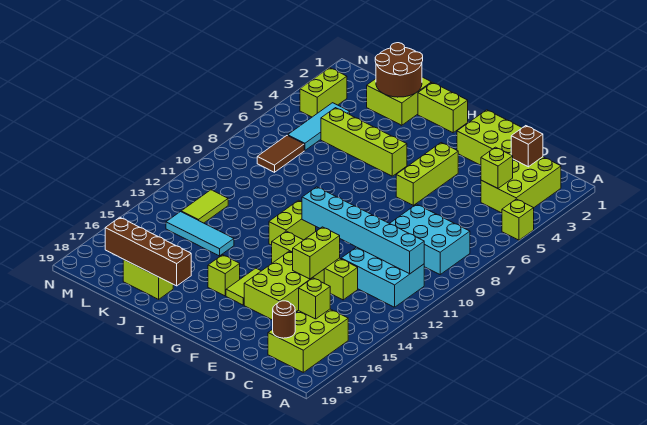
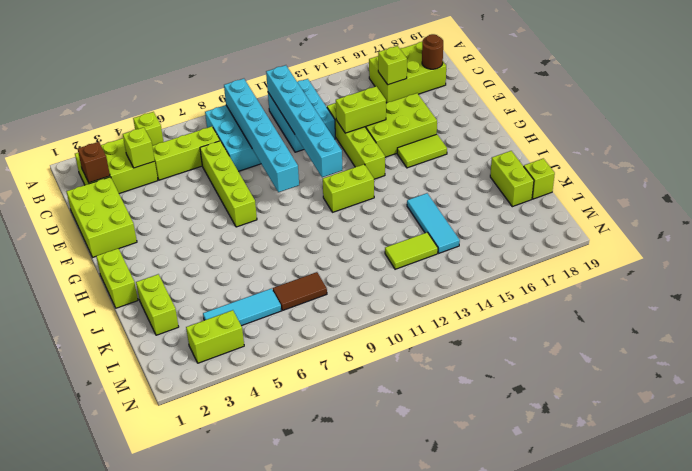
none -> cyan brick B9:G9 level 2
lime brick F4:F6 level 1 -> lime brick C5:C7 level 1
lime brick H5:K5 level 1 -> lime brick D7:G7 level 1
lime brick H16 level 1 -> lime brick K19 level 1
brown brick I18:L18 level 2 -> none
lime brick J1:K2 level 1 -> lime brick J2:K2 level 1
brown round brick J1:K2 level 2 -> none

